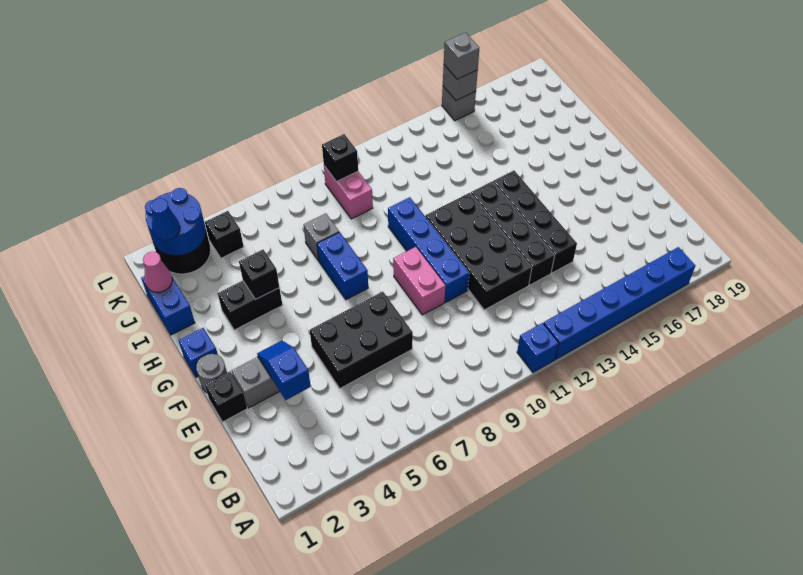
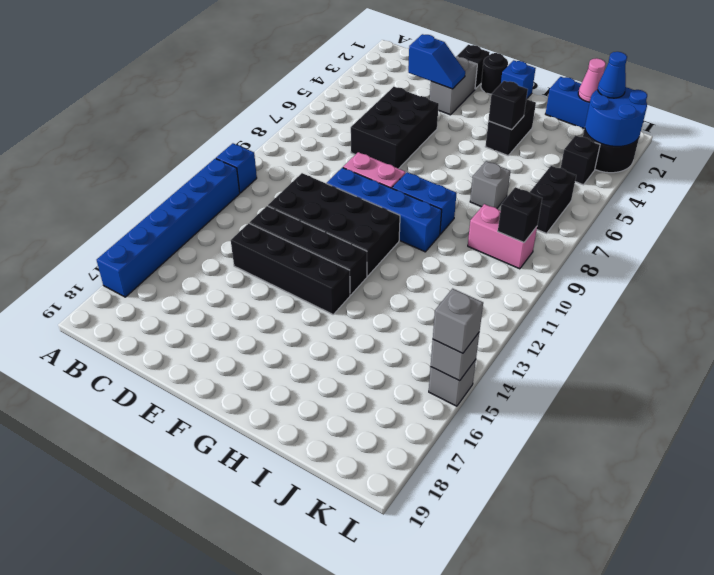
grey round brick F1 level 1 -> black round brick F1 level 1
blue brick G7:H7 level 1 -> blue brick G9:H9 level 1
none -> black brick K6:K7 level 1

